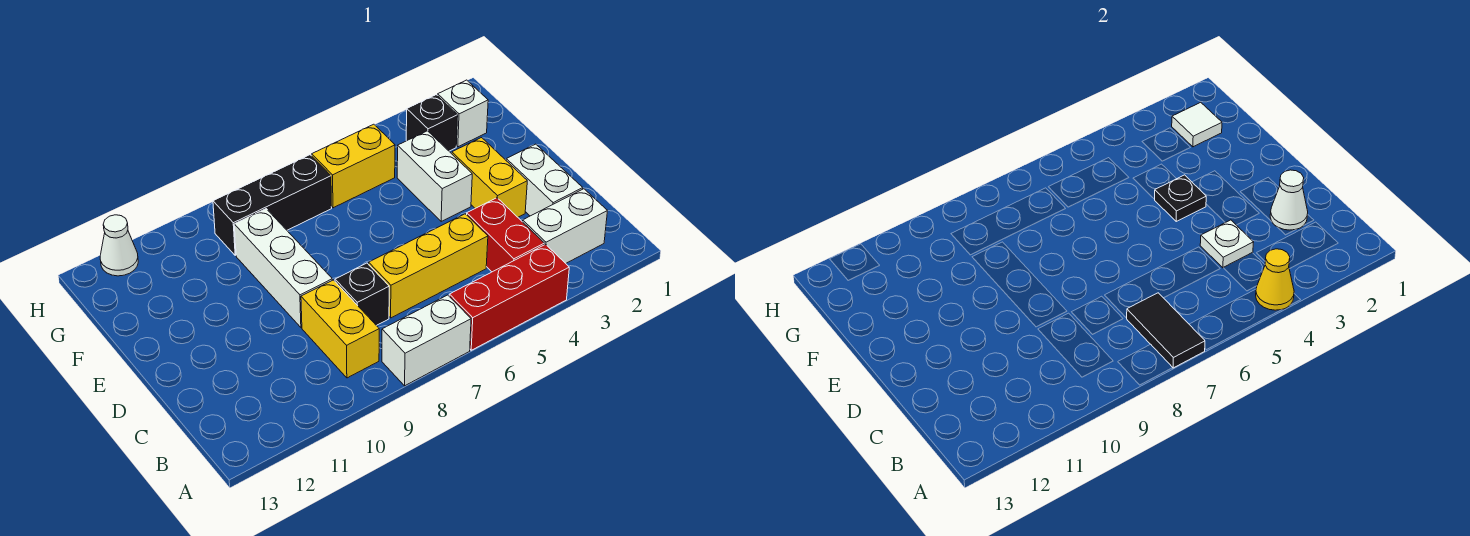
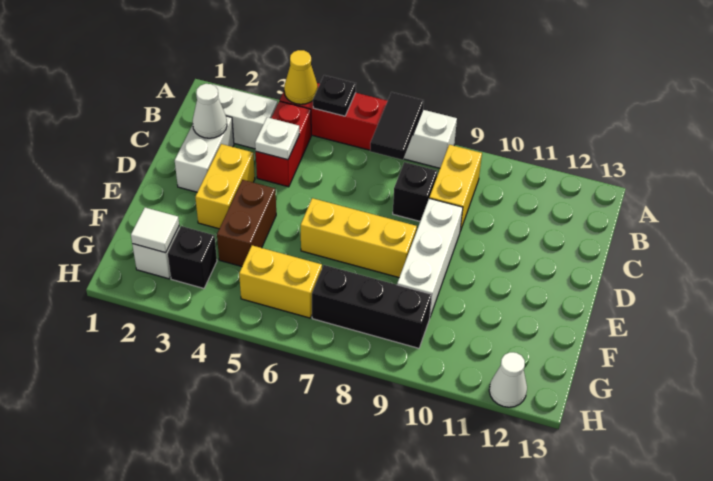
yellow brick C5:C7 level 1 -> yellow brick E6:E8 level 1
white brick E4:F4 level 1 -> brown brick E4:F4 level 1
black plate E4 level 2 -> black plate A5 level 2

